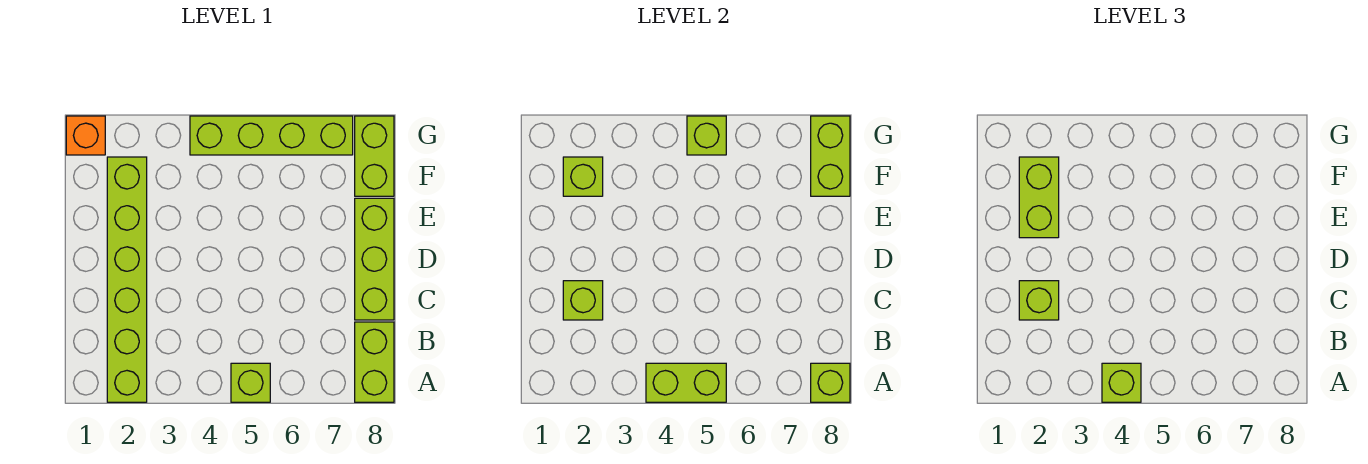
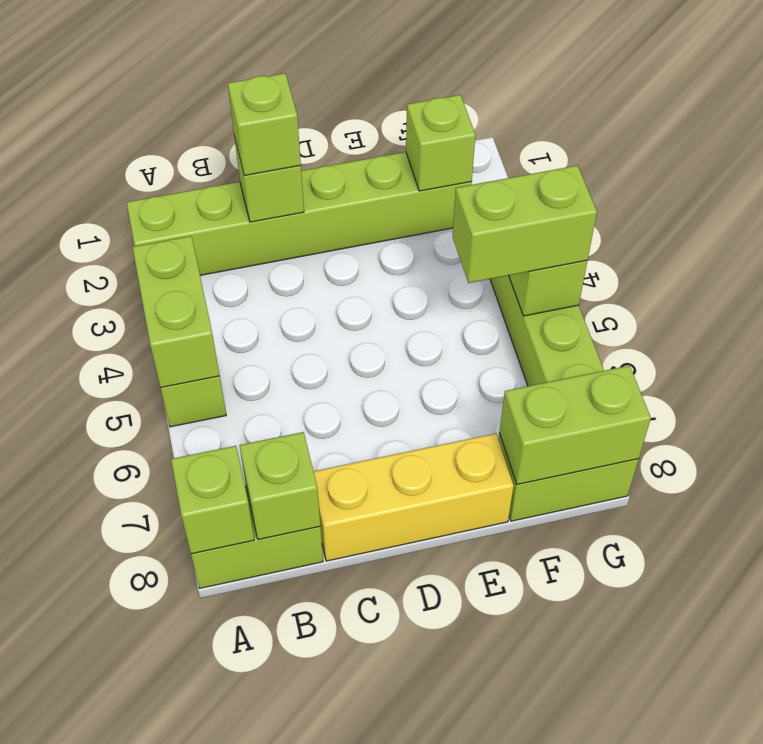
lime brick A4 level 3 -> lime brick B8 level 2
lime brick C8:E8 level 1 -> yellow brick C8:E8 level 1
lime brick E2:F2 level 3 -> lime brick F5:G5 level 3
orange brick G1 level 1 -> none

